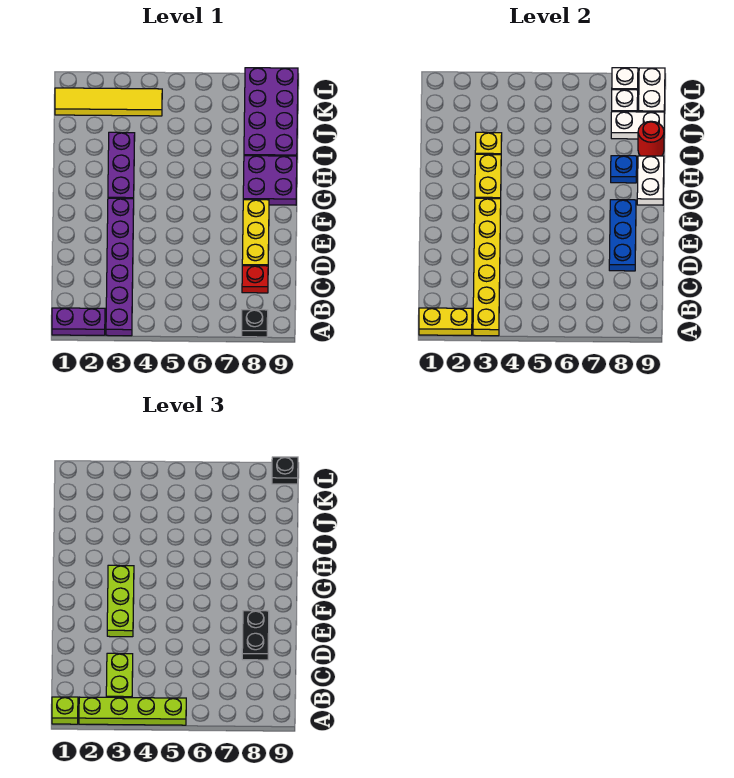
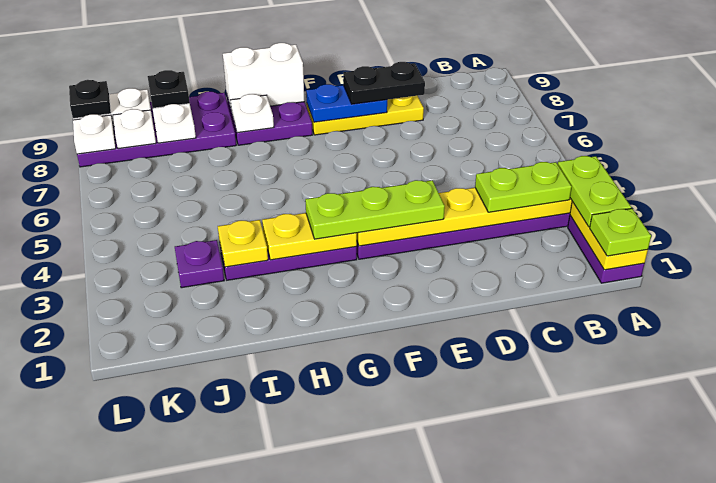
lime plate A2:A5 level 3 -> lime plate A2:A3 level 3
black plate A8 level 1 -> black plate J9 level 3
red plate C8 level 1 -> none
blue plate D8:F8 level 2 -> blue plate E8:F8 level 2
white plate G9:H9 level 2 -> white brick G9:H9 level 2
blue plate H8 level 2 -> white plate H8 level 2
red round brick I9 level 2 -> none
none -> purple plate J3 level 1
yellow tile K1:K4 level 1 -> none

